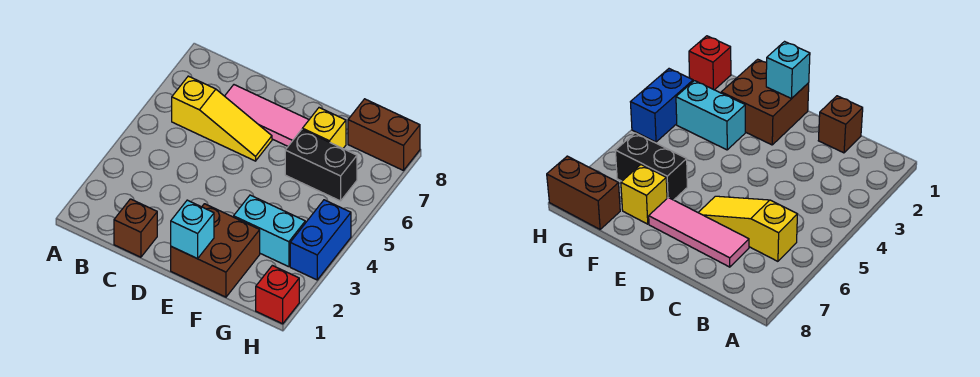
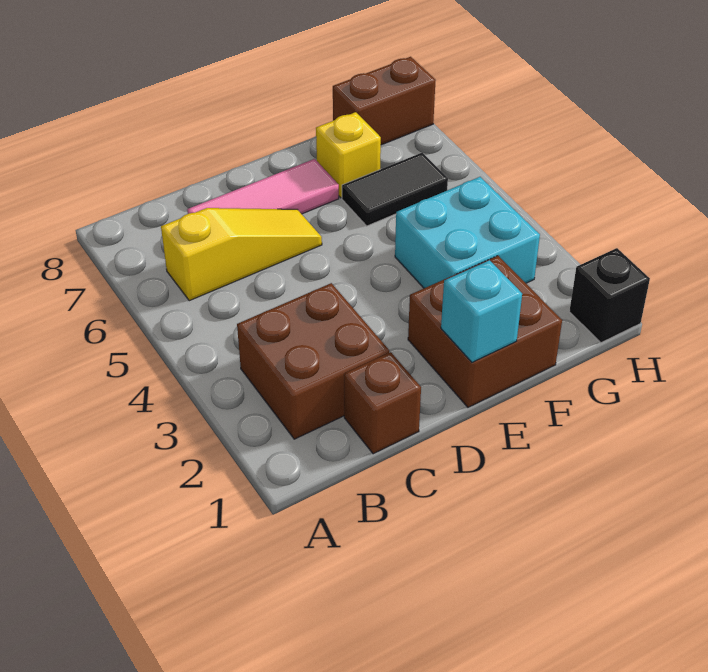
none -> brown brick B2:C3 level 1
cyan brick F3:G3 level 1 -> cyan brick F3:G4 level 1
black brick F6:G6 level 1 -> black tile F6:G6 level 1
red brick H1 level 1 -> black brick H1 level 1
blue brick H3:H4 level 1 -> none

